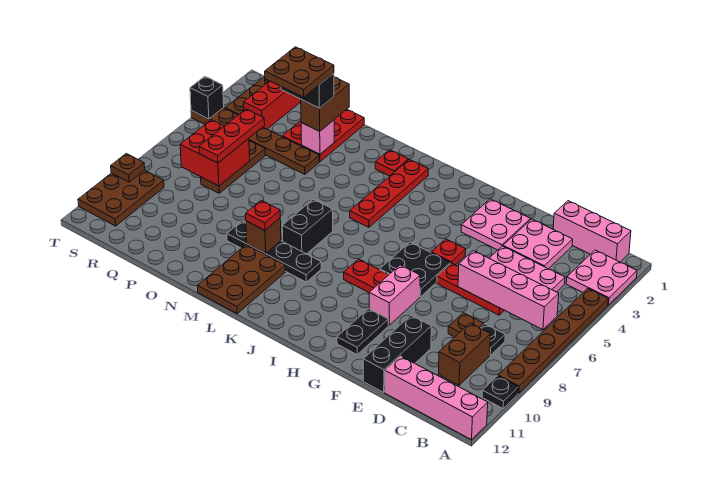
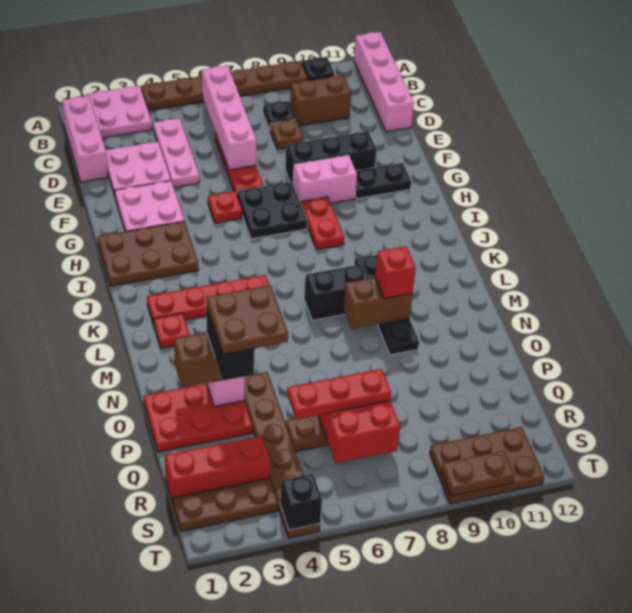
black brick E10:E12 level 1 -> black brick F8:F10 level 1
brown plate L10:M12 level 1 -> brown plate H1:I3 level 1
brown brick M9 level 2 -> brown brick M8:M9 level 2
red plate M9 level 3 -> red brick M9 level 3
brown plate T9 level 2 -> brown plate T9:T10 level 2

